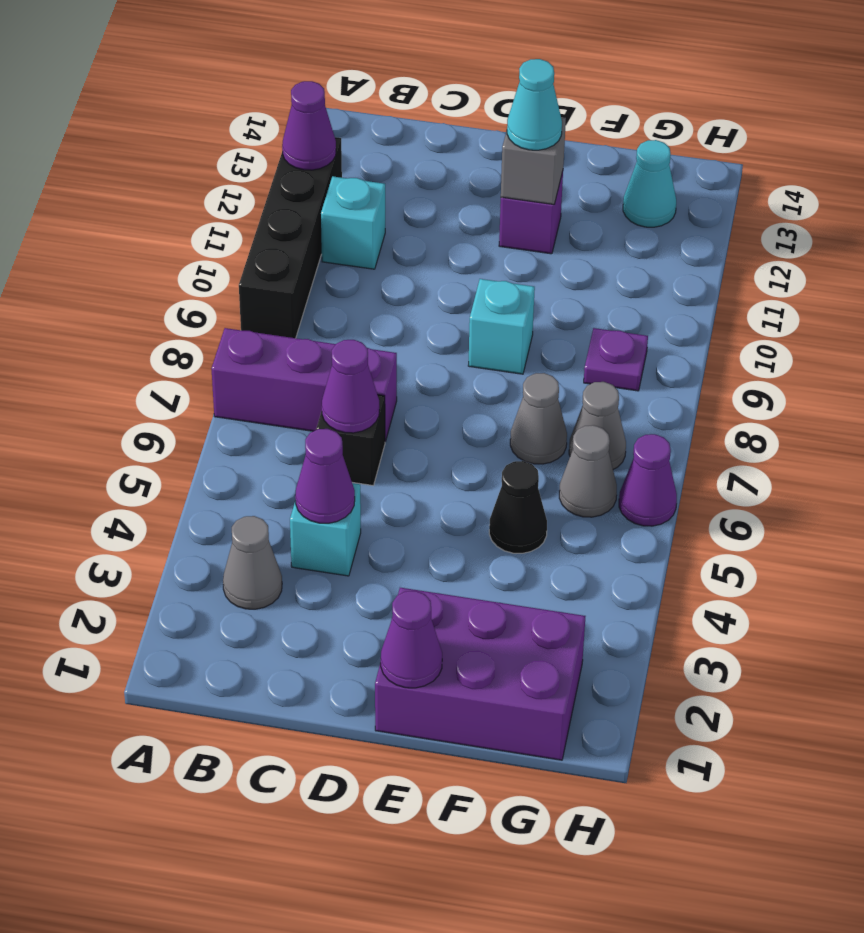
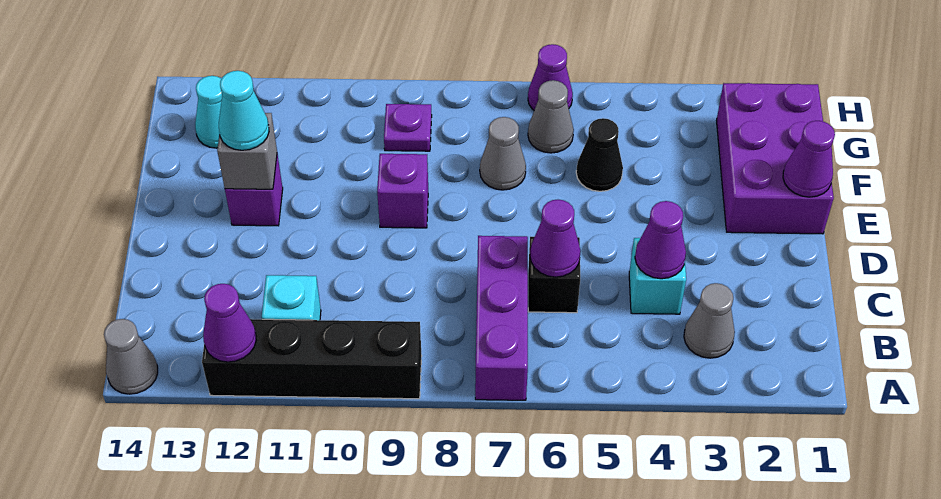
cyan brick E9 level 1 -> purple brick E9 level 1
grey cone G7 level 1 -> grey cone A14 level 1

